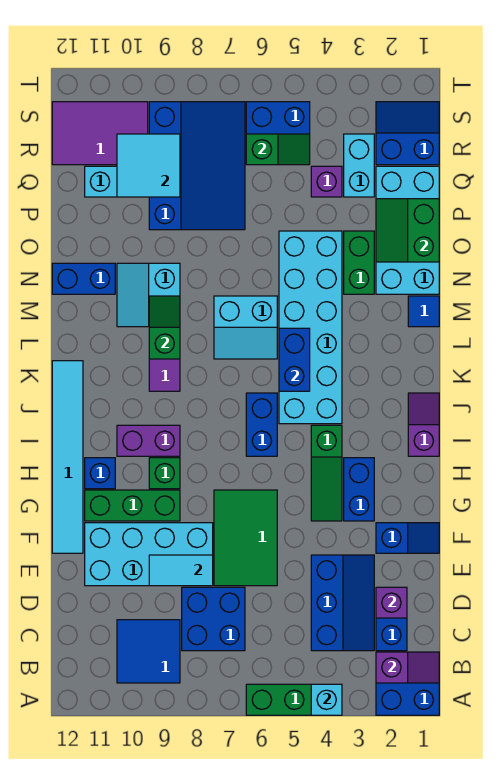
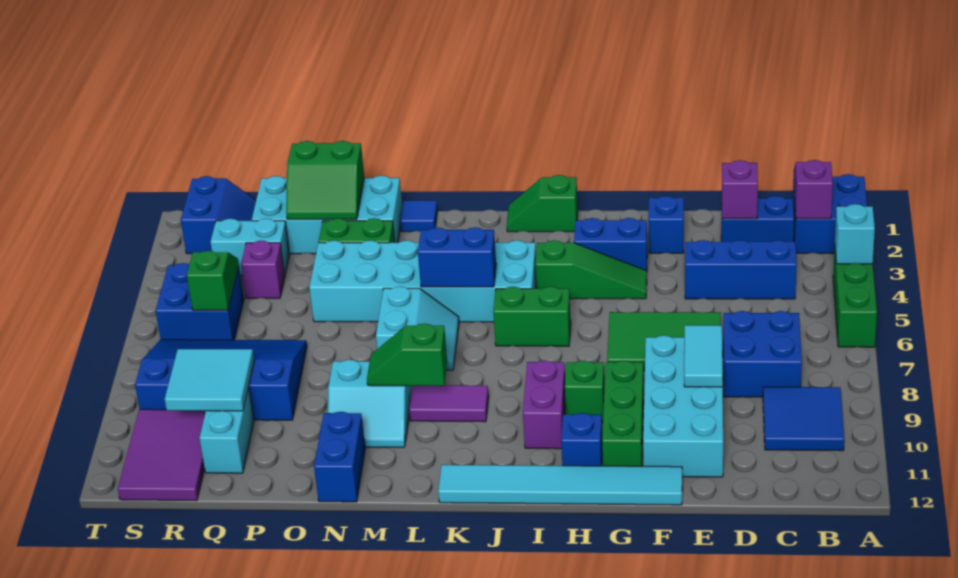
purple slope I1:J1 level 1 top I -> green slope I1:J1 level 1 top I
blue brick I6:J6 level 1 -> green brick I6:J6 level 1
blue slope R1:S2 level 1 top R -> blue slope R1:S2 level 1 top S

